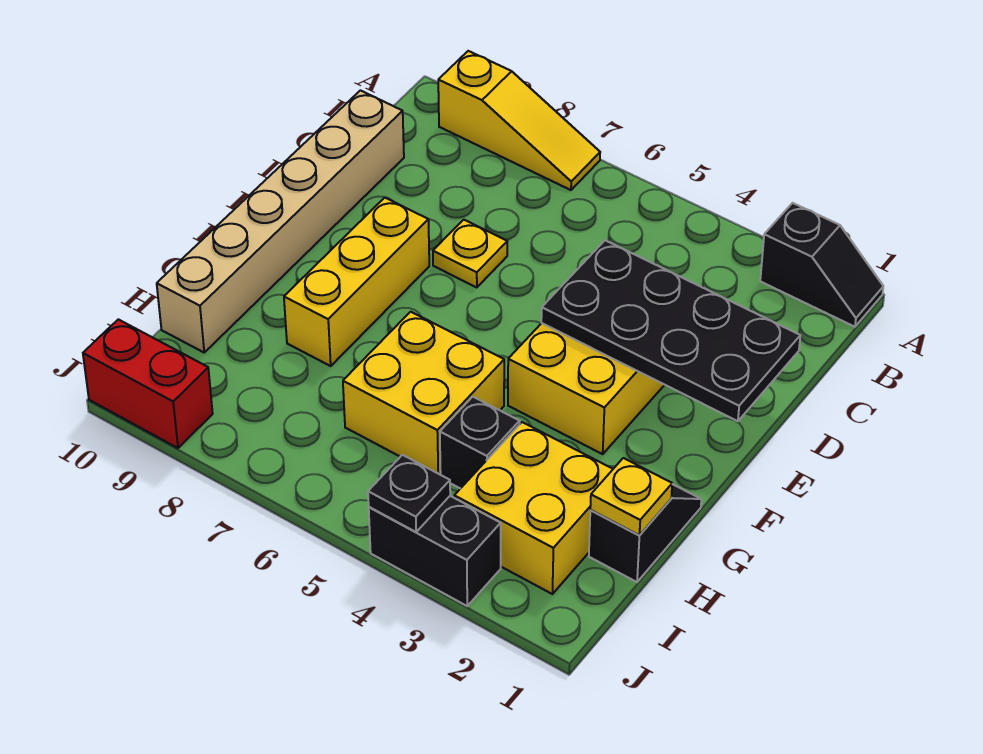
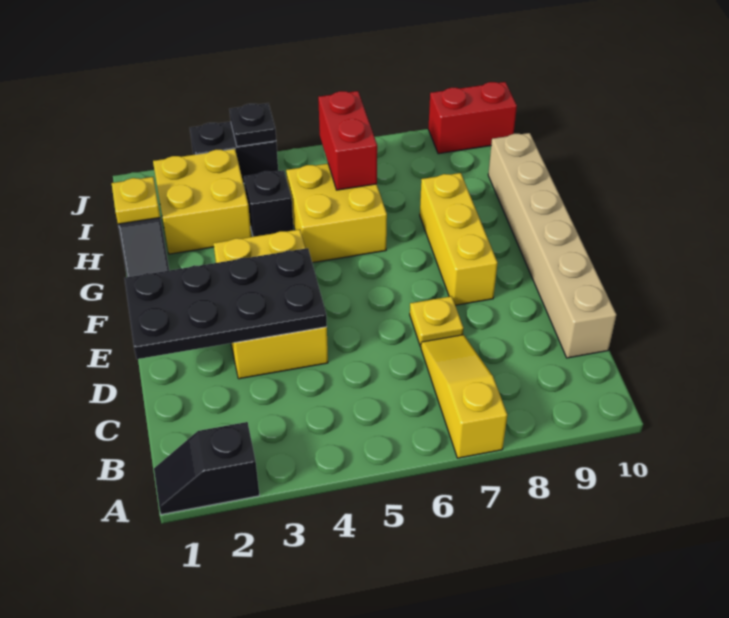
yellow slope A7:A9 level 1 top 9 -> yellow slope A7:C7 level 1 top A
none -> red brick H6:I6 level 2

